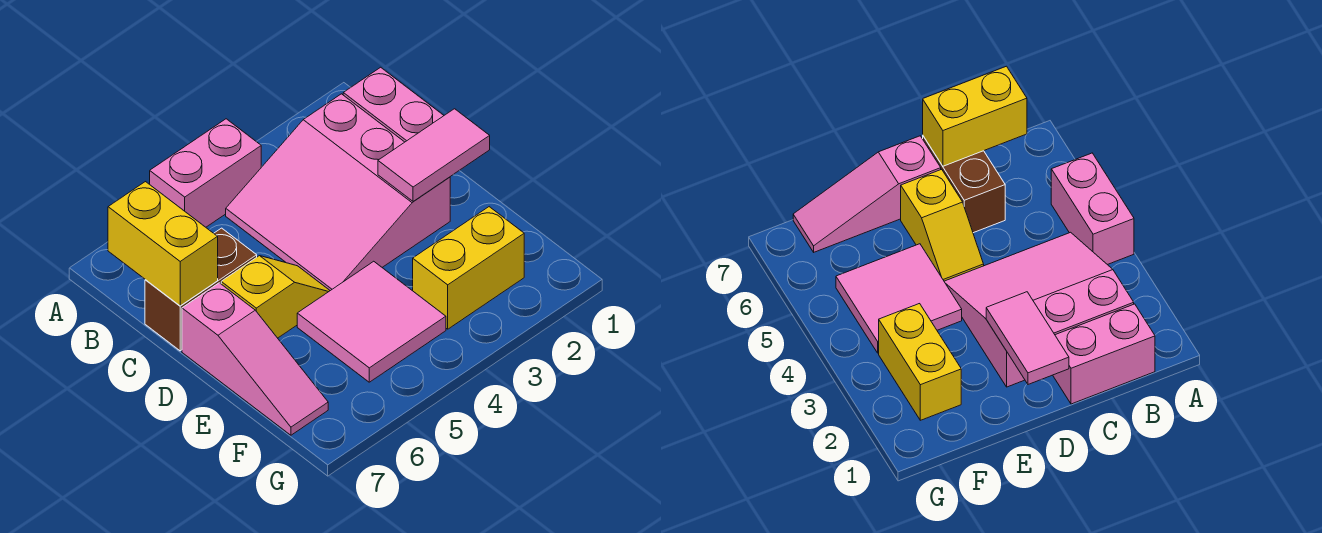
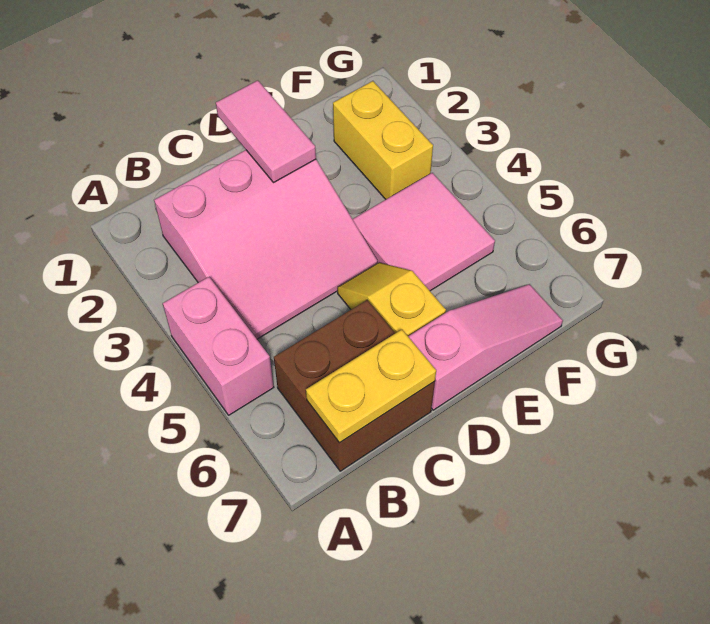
pink brick B1:C1 level 1 -> none
yellow brick B7:C7 level 2 -> yellow plate B7:C7 level 2
brown brick C6:C7 level 1 -> brown brick B6:C7 level 1

